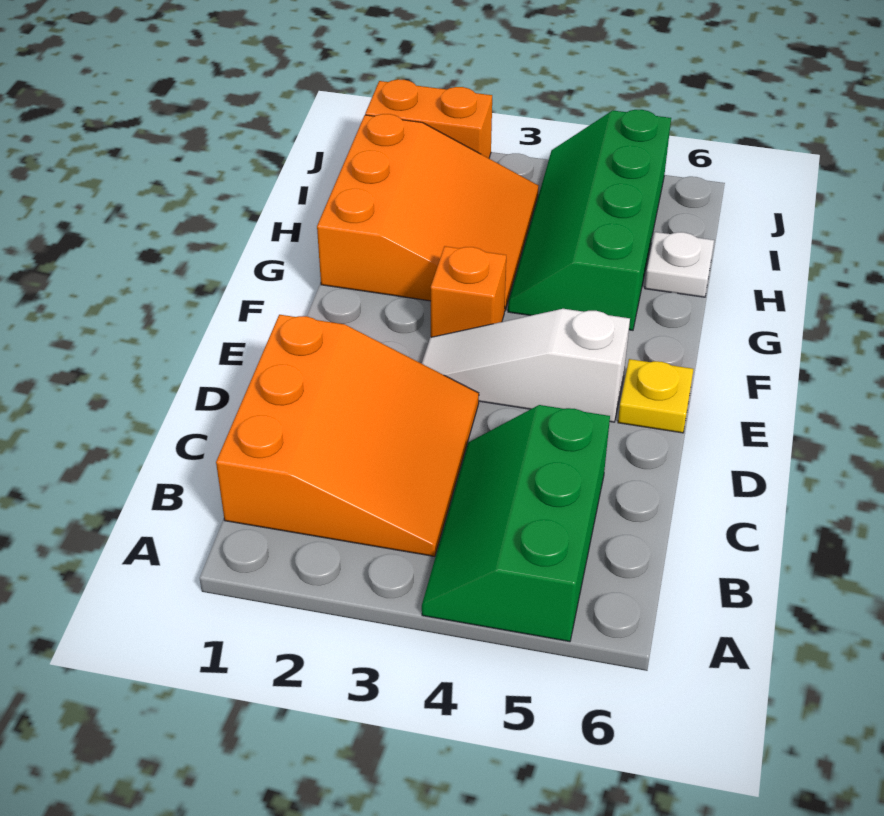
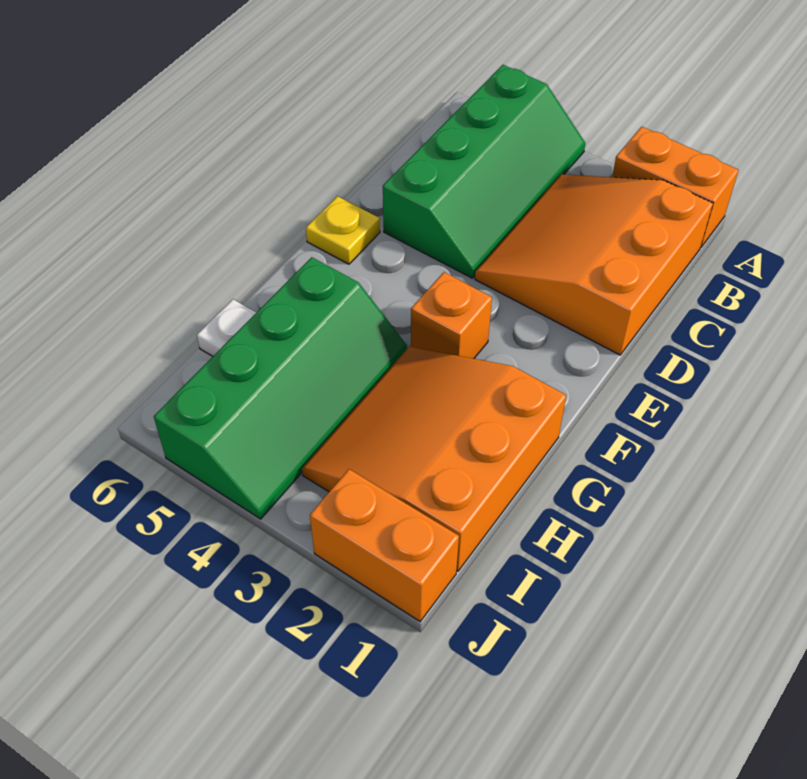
none -> orange brick A1:A2 level 1
green slope A4:C5 level 1 top 5 -> green slope A4:D5 level 1 top 5
white slope E3:E5 level 1 top 5 -> none

